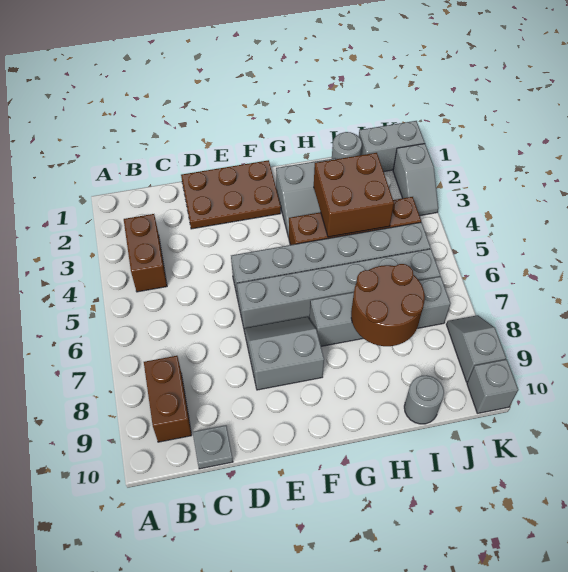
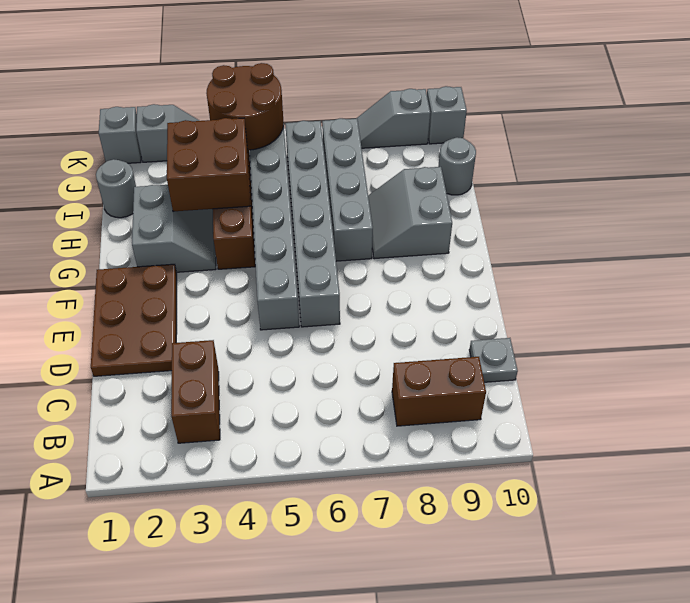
brown brick B3:B4 level 1 -> brown brick B3:C3 level 1
grey slope E7:F8 level 1 top 8 -> grey slope G8:H9 level 1 top 9
brown round brick H7:I8 level 2 -> brown round brick J4:K5 level 2
grey brick J1:K1 level 1 -> grey brick K1 level 1

